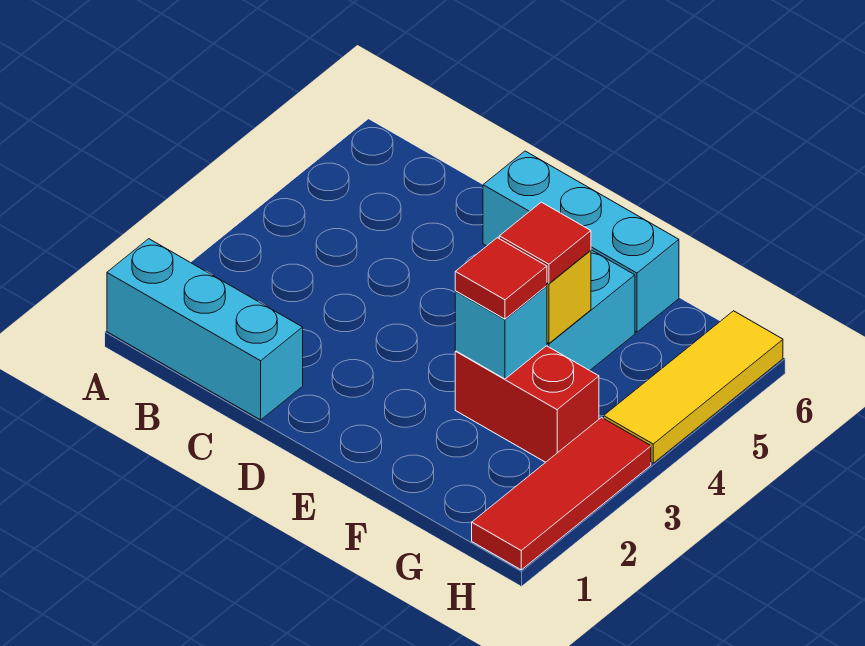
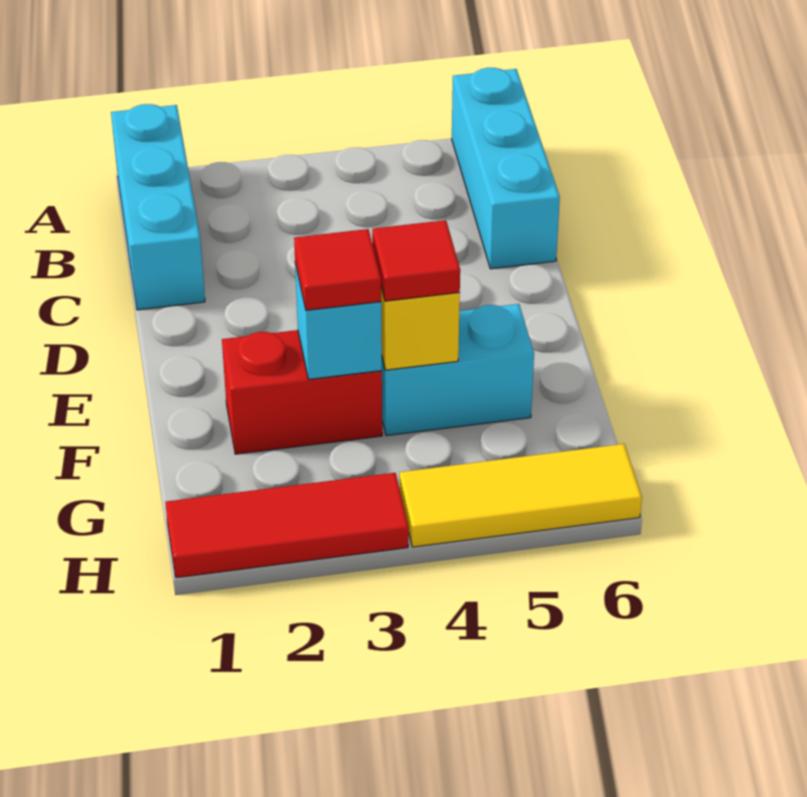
cyan brick D6:F6 level 1 -> cyan brick A6:C6 level 1
red brick F3:G3 level 1 -> red brick F2:F3 level 1

